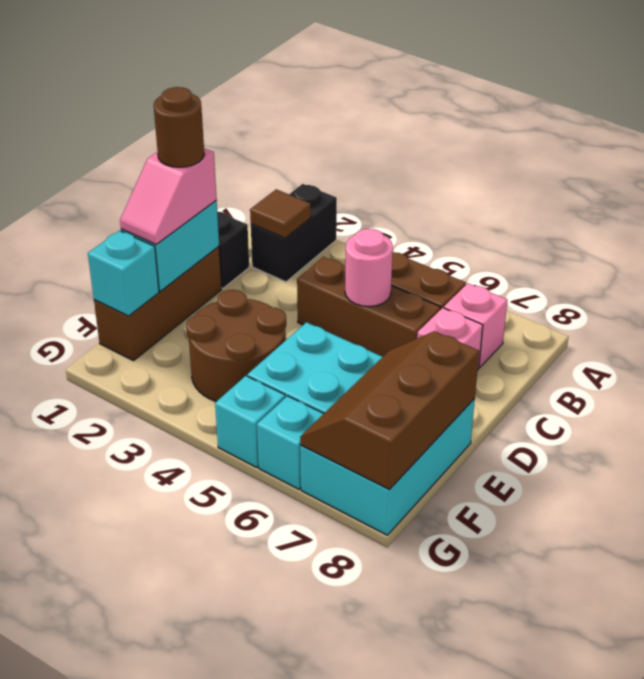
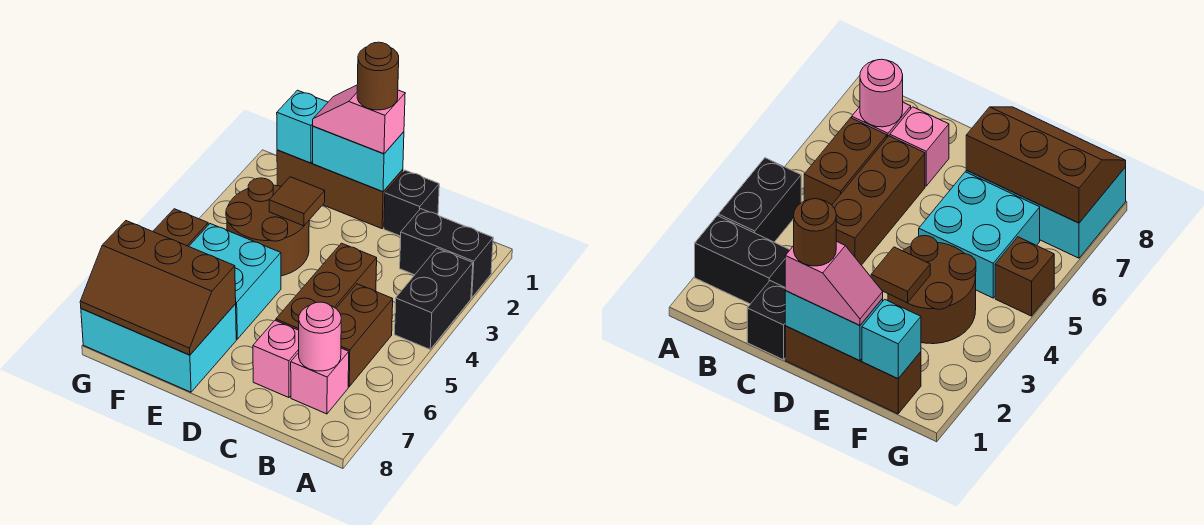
none -> black brick A3:A4 level 1
brown tile B2 level 2 -> brown tile E3 level 2
pink round brick C5 level 2 -> pink round brick B7 level 2
brown slope E7:G8 level 2 top 8 -> brown slope E7:G8 level 2 top 7
cyan brick G5 level 1 -> brown brick G5 level 1
cyan brick G6 level 1 -> none

